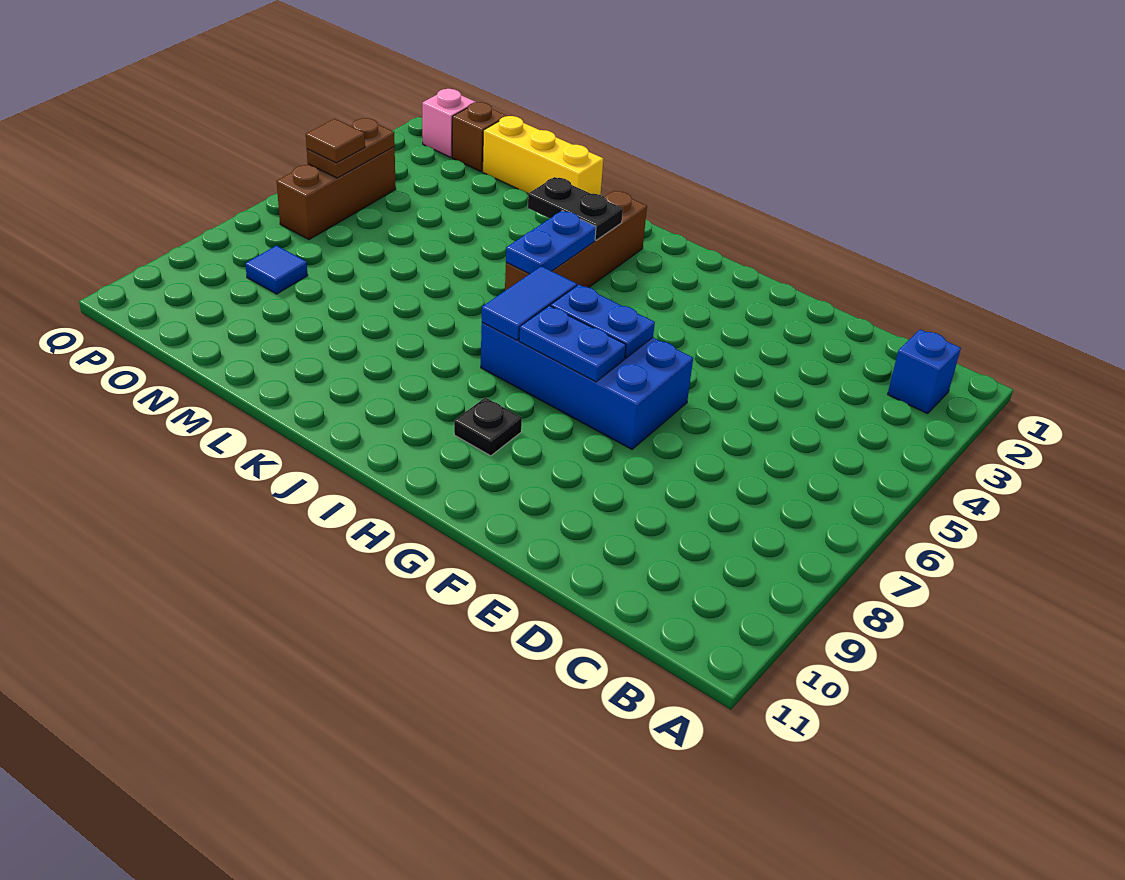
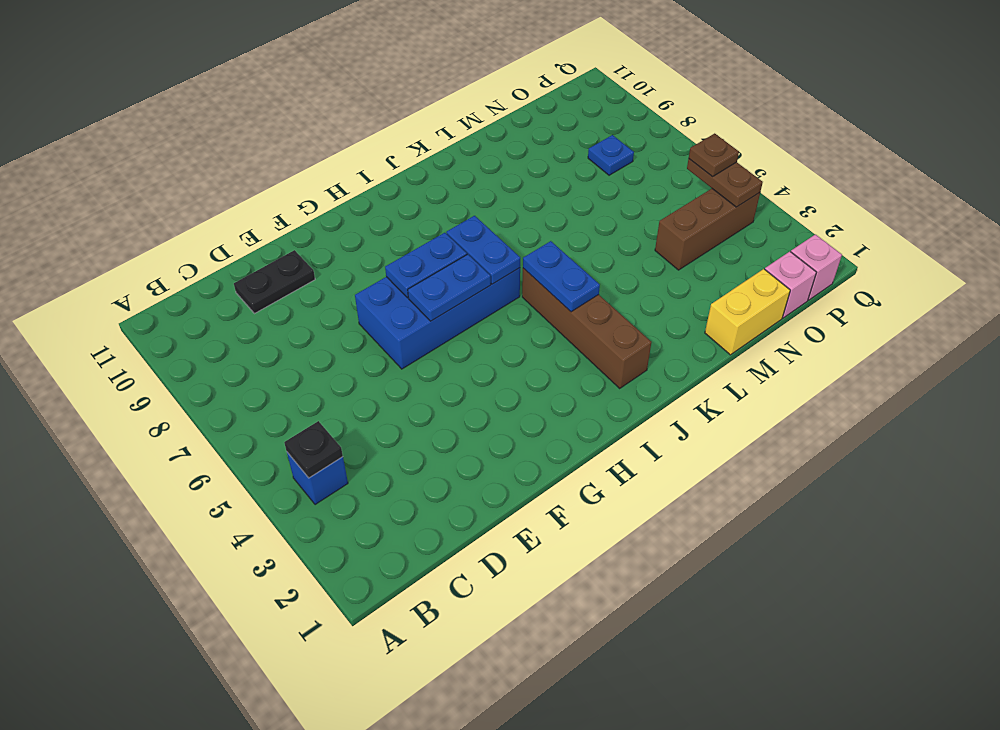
blue brick B2 level 1 -> blue brick B4 level 1
black plate H9 level 1 -> black plate B4 level 2
blue tile I6:I7 level 2 -> blue plate I6:I7 level 2
black plate J3:K3 level 2 -> black plate D10:E10 level 1
yellow brick L1:N1 level 1 -> yellow brick M1:N1 level 1
brown brick O1 level 1 -> pink brick O1 level 1
blue tile O8 level 1 -> blue plate O8 level 1
brown brick P4:P6 level 1 -> brown brick N4:P4 level 1
brown tile P5 level 3 -> brown plate P5 level 3

